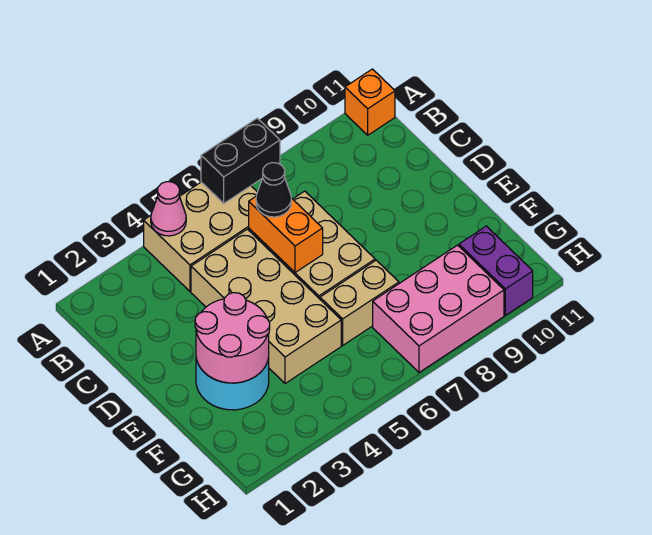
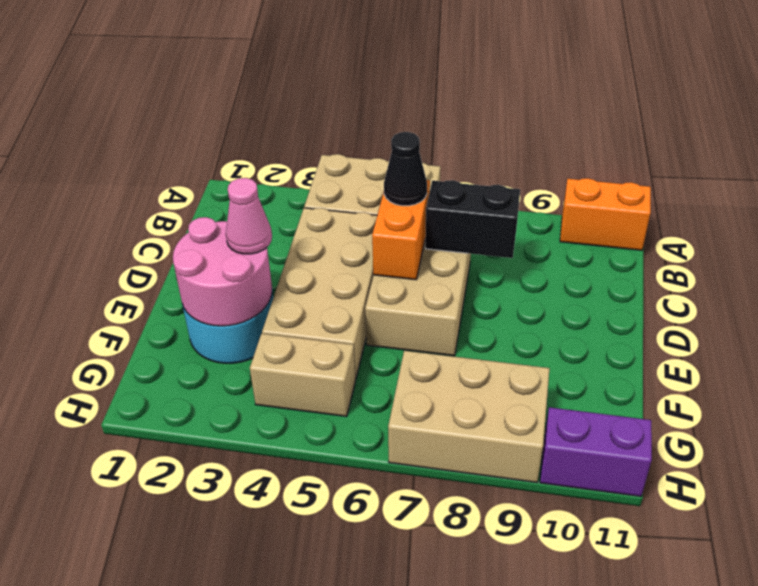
pink cone A4 level 2 -> pink cone E3 level 3
black brick A6:A7 level 2 -> black brick C7:C8 level 2
orange brick A11 level 1 -> orange brick A10:A11 level 1
tan brick F6:F7 level 1 -> tan brick G4:G5 level 1
pink brick G7:H9 level 1 -> tan brick G7:H9 level 1
purple brick G10:H10 level 1 -> purple brick H10:H11 level 1

